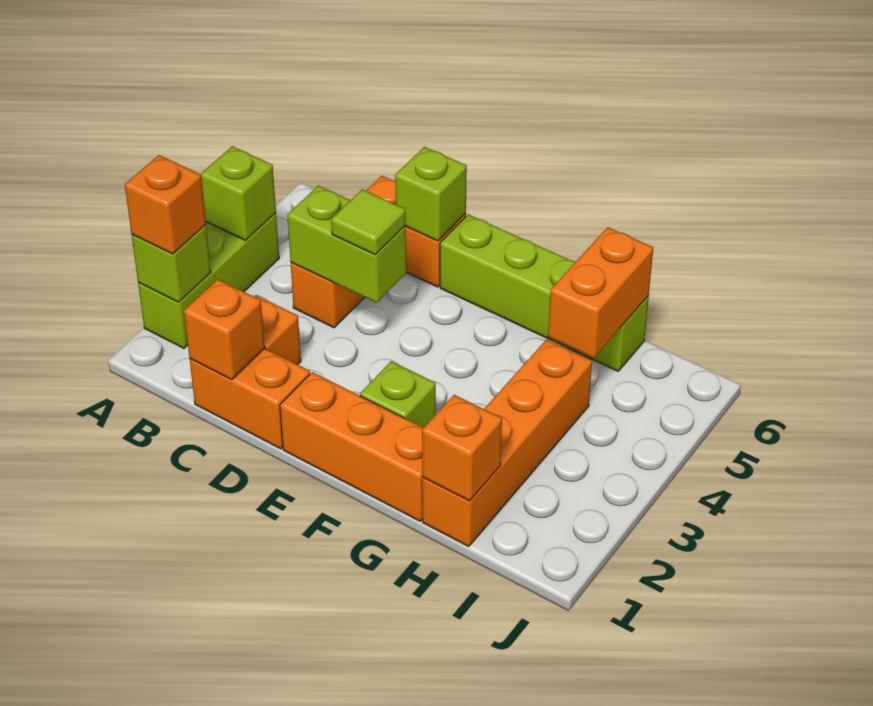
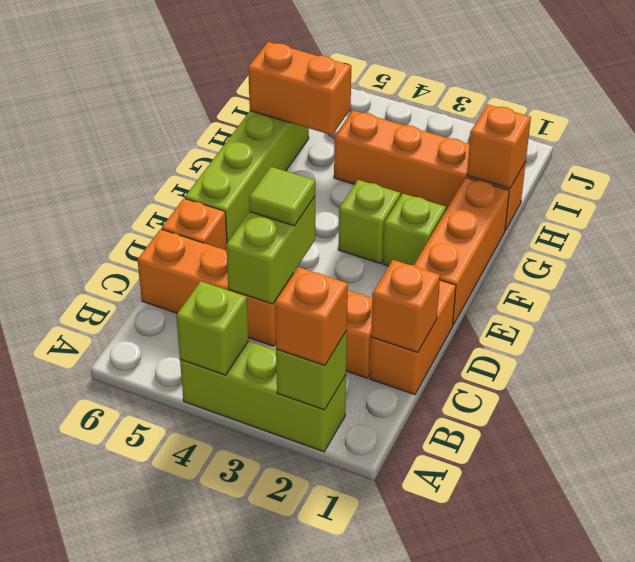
lime brick D6 level 2 -> lime brick F3 level 1

